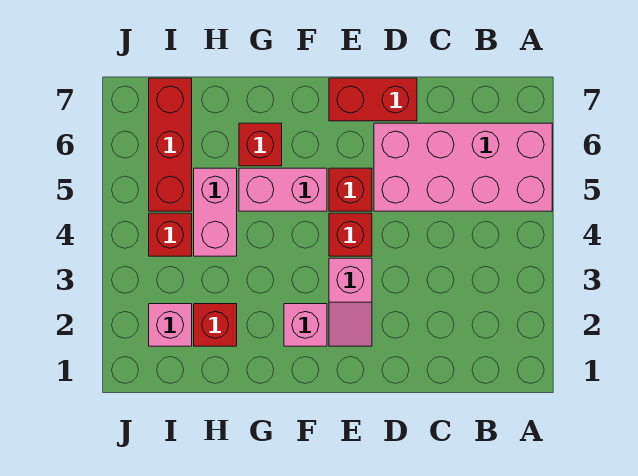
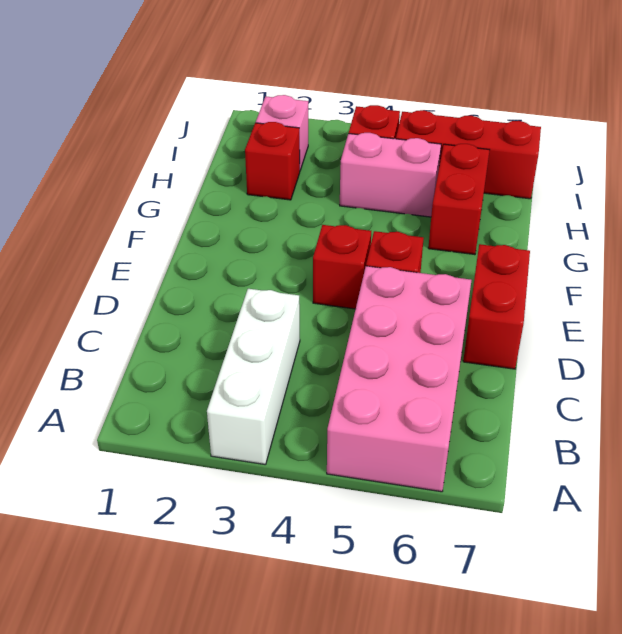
none -> white brick A3:C3 level 1
pink slope E2:E3 level 1 top 3 -> none
pink brick F2 level 1 -> none
pink brick F5:G5 level 1 -> none
red brick G6 level 1 -> red brick G6:H6 level 1

